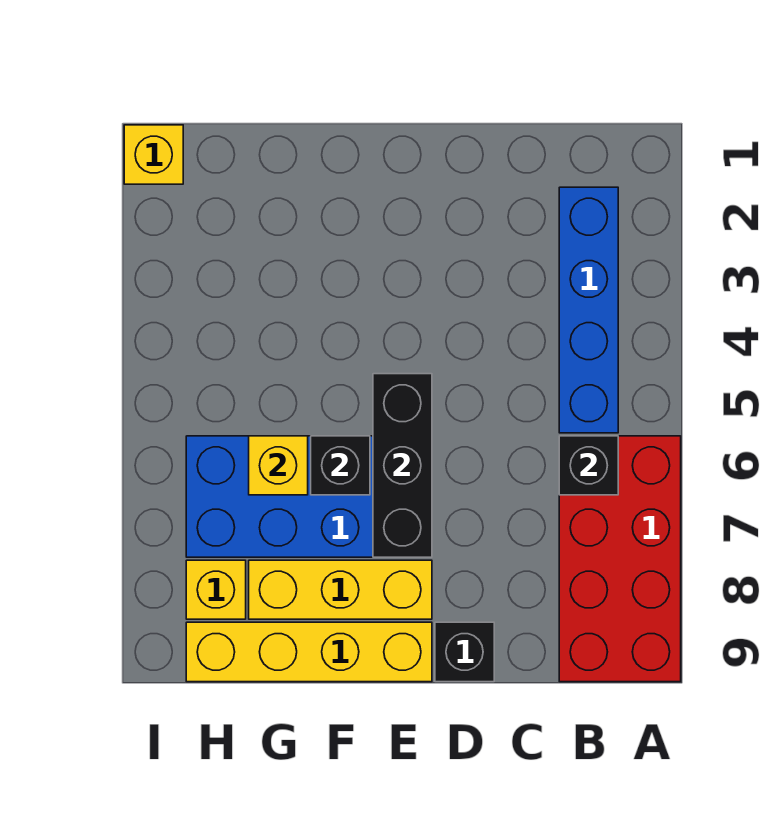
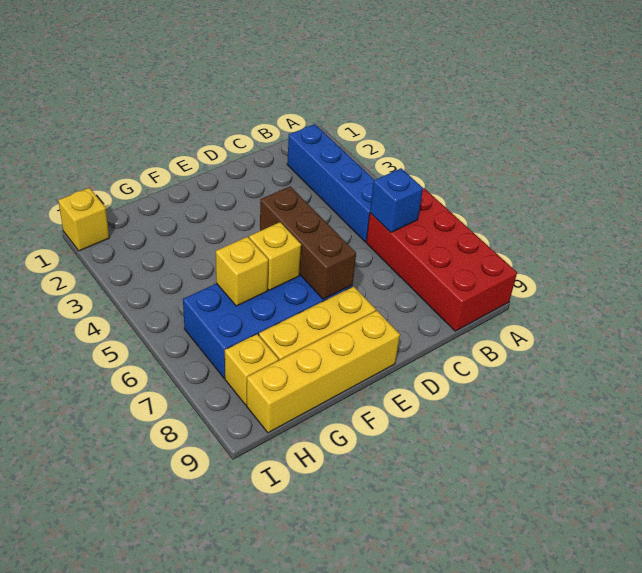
black brick B6 level 2 -> blue brick B6 level 2
black brick D9 level 1 -> none
black brick E5:E7 level 2 -> brown brick E5:E7 level 2
black brick F6 level 2 -> yellow brick F6 level 2

